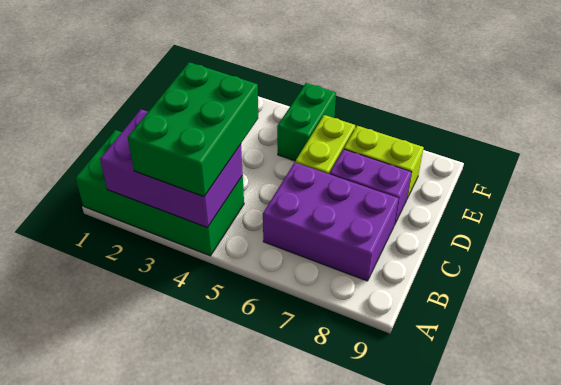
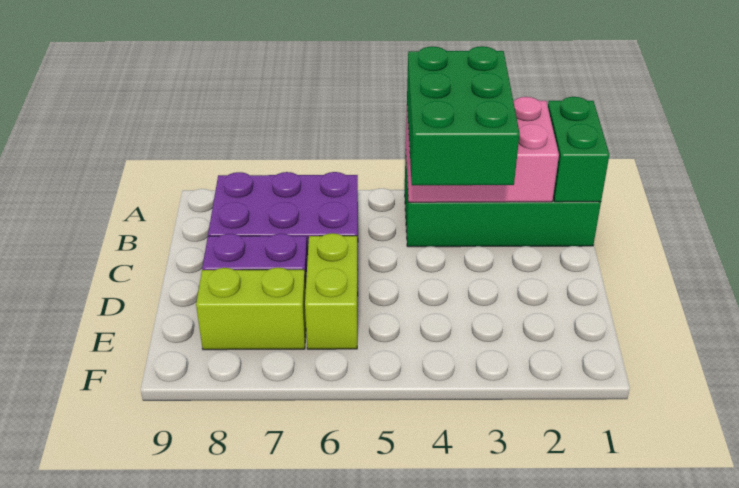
purple brick A2:B4 level 2 -> pink brick A2:B4 level 2
green brick E5:F5 level 1 -> green brick A1:B1 level 2

